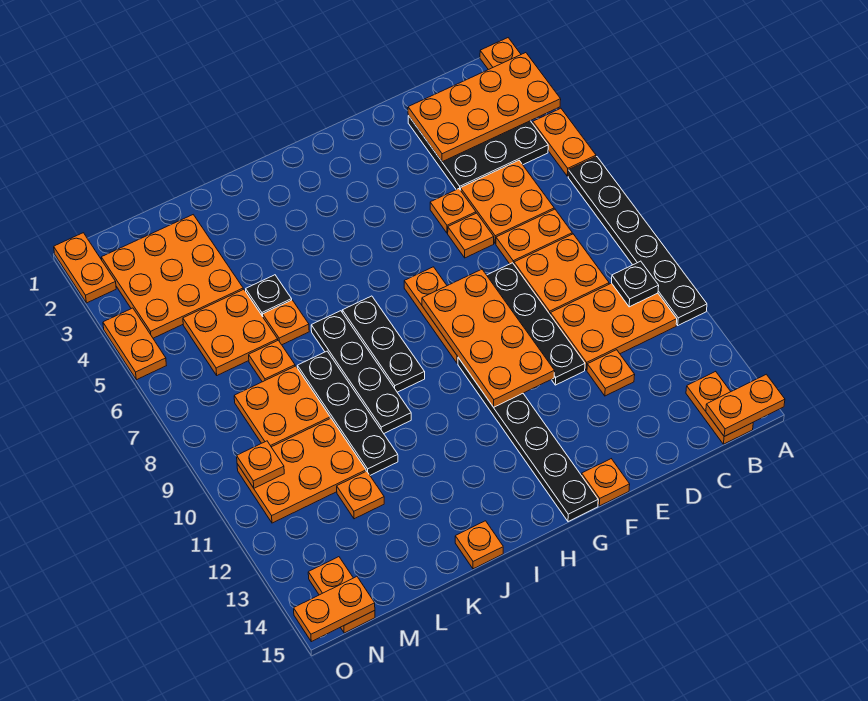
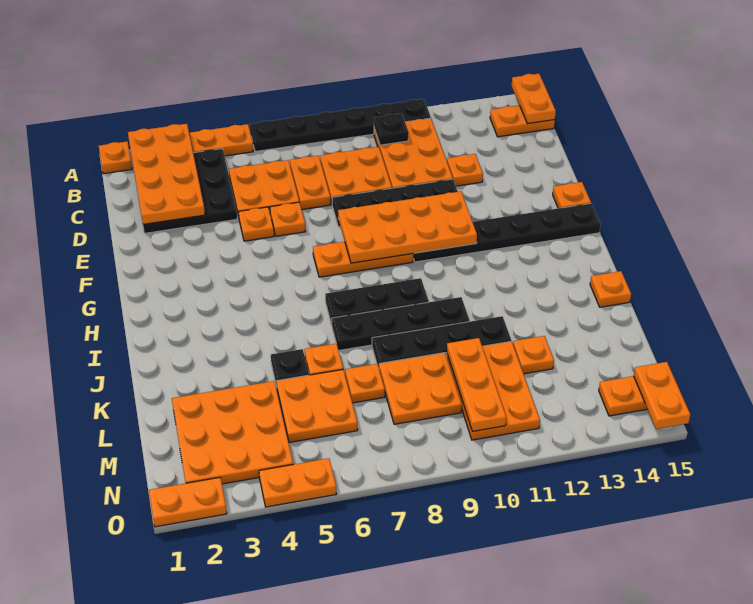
orange plate N10 level 2 -> orange plate L10:N10 level 2

